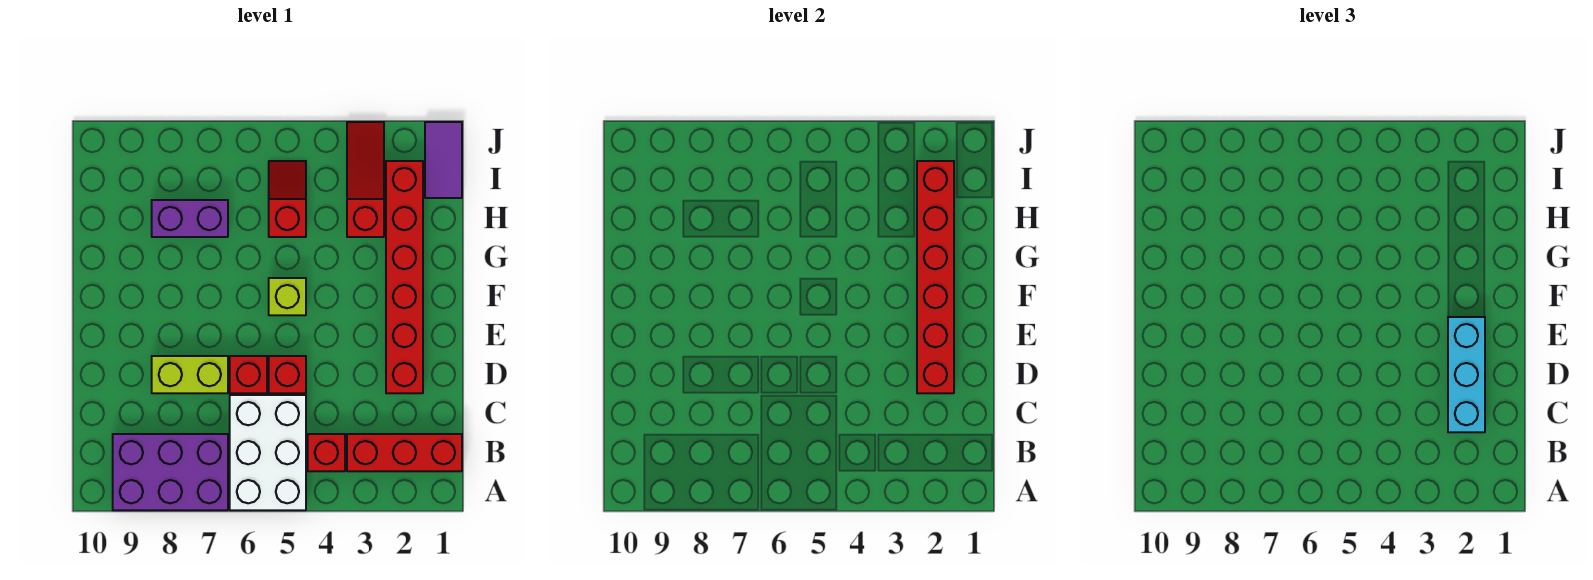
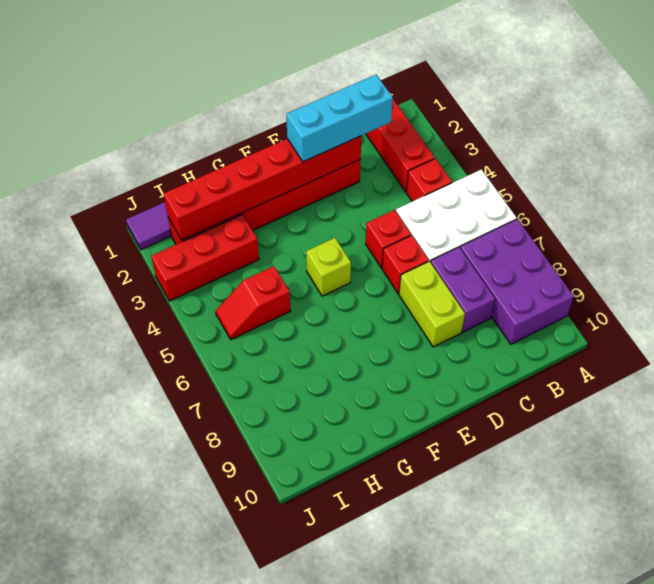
red slope H3:J3 level 1 top H -> red brick H3:J3 level 1
purple brick H7:H8 level 1 -> purple brick C7:C8 level 1

